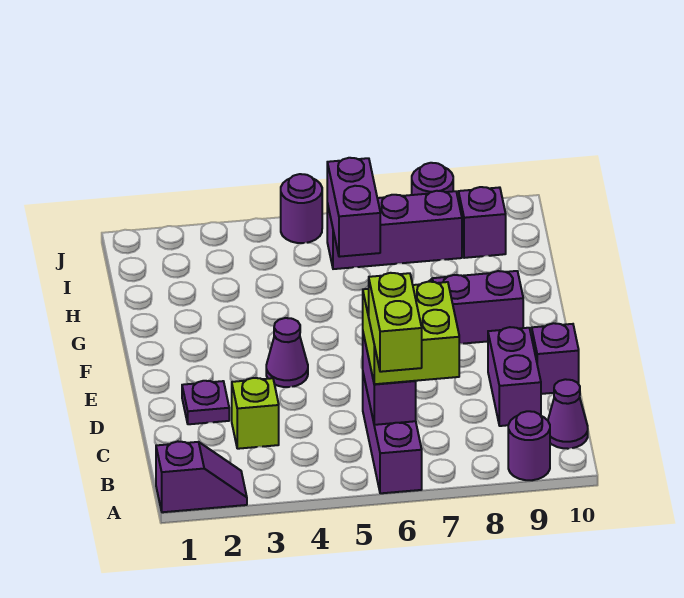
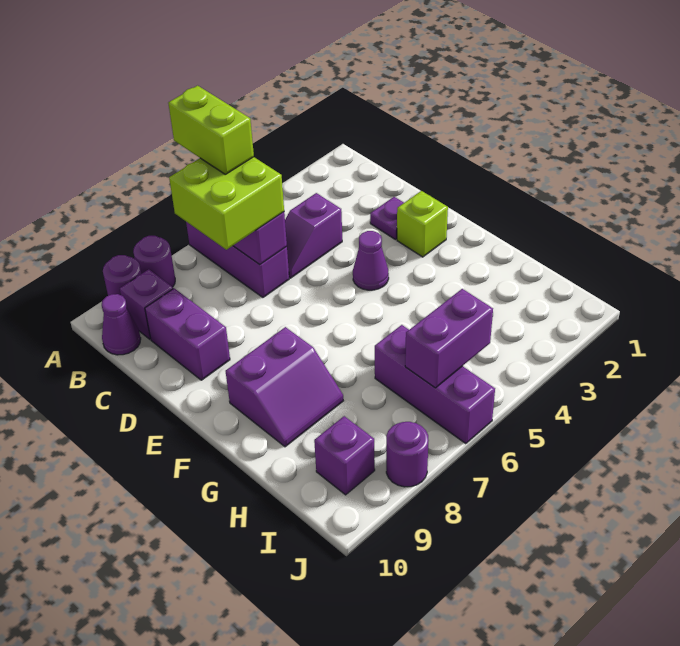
purple slope A1:A2 level 1 top 1 -> purple slope C4:C5 level 1 top 4
lime brick C3 level 1 -> lime brick E2 level 1
purple brick D10 level 1 -> purple brick B9 level 1
purple brick H6:I6 level 2 -> purple brick I5:I6 level 2
purple brick I6:I8 level 1 -> purple brick H6:J6 level 1
purple round brick J5 level 1 -> purple round brick A8 level 1

